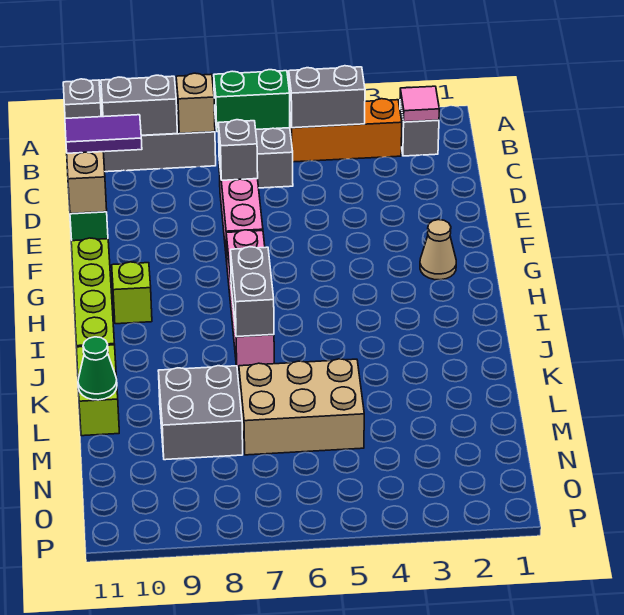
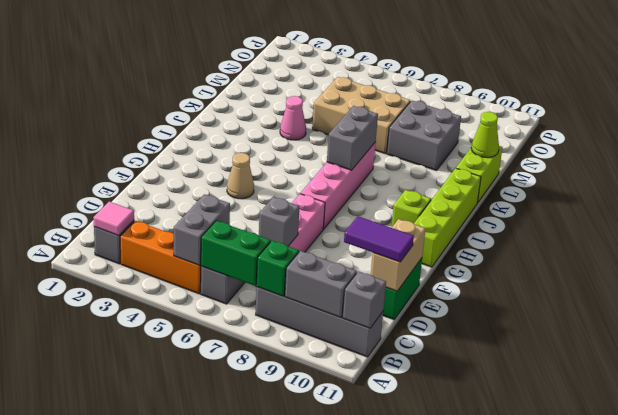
grey brick B4:B5 level 2 -> grey brick B5:C5 level 2
tan brick B8 level 2 -> green brick B8 level 2
tan cone G2 level 1 -> tan cone G4 level 1
none -> pink cone K4 level 1
green cone L11 level 2 -> lime cone L11 level 2

